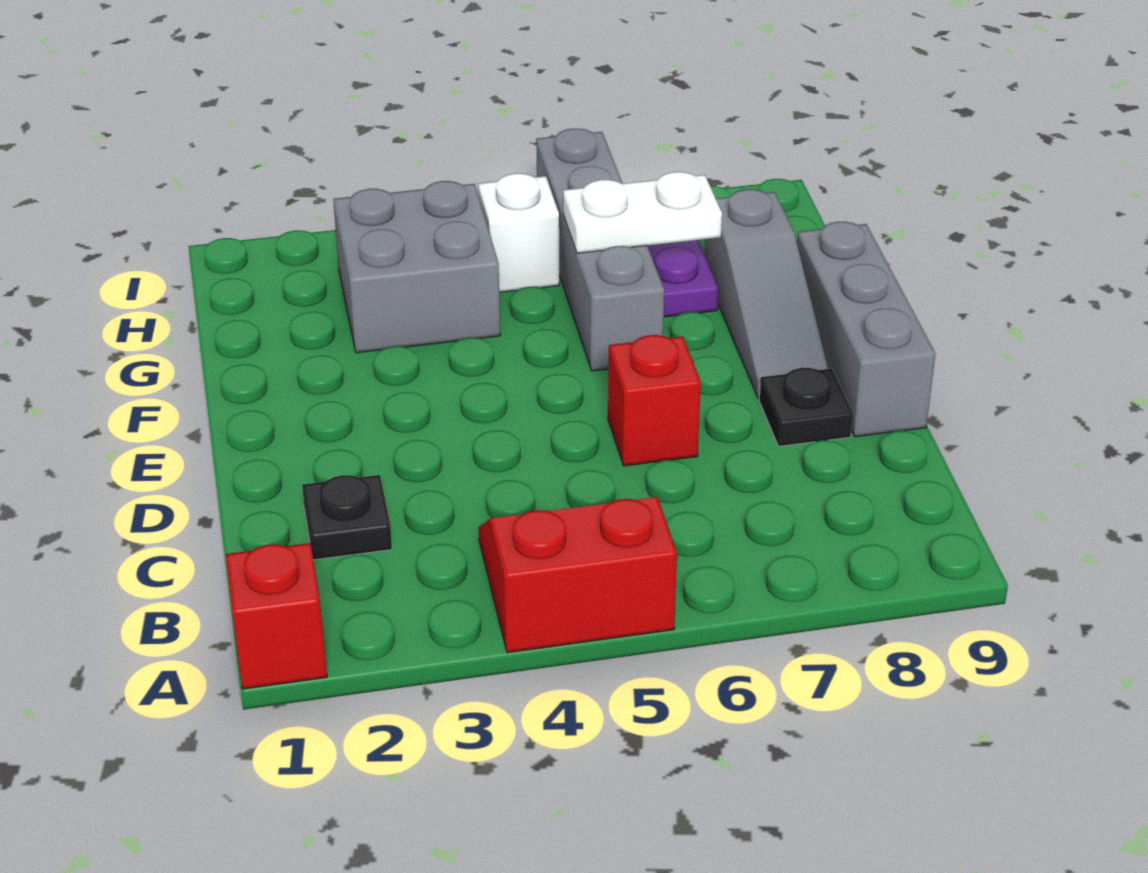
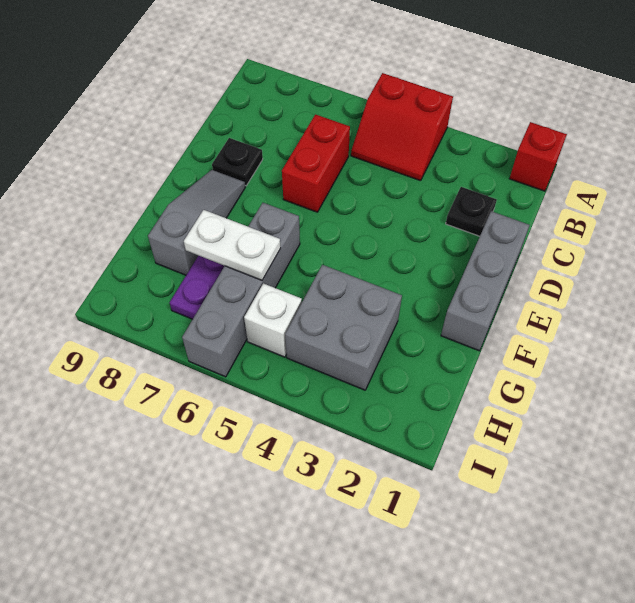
red brick D6 level 1 -> red brick C6:D6 level 1
grey brick D9:F9 level 1 -> grey brick D1:F1 level 1

